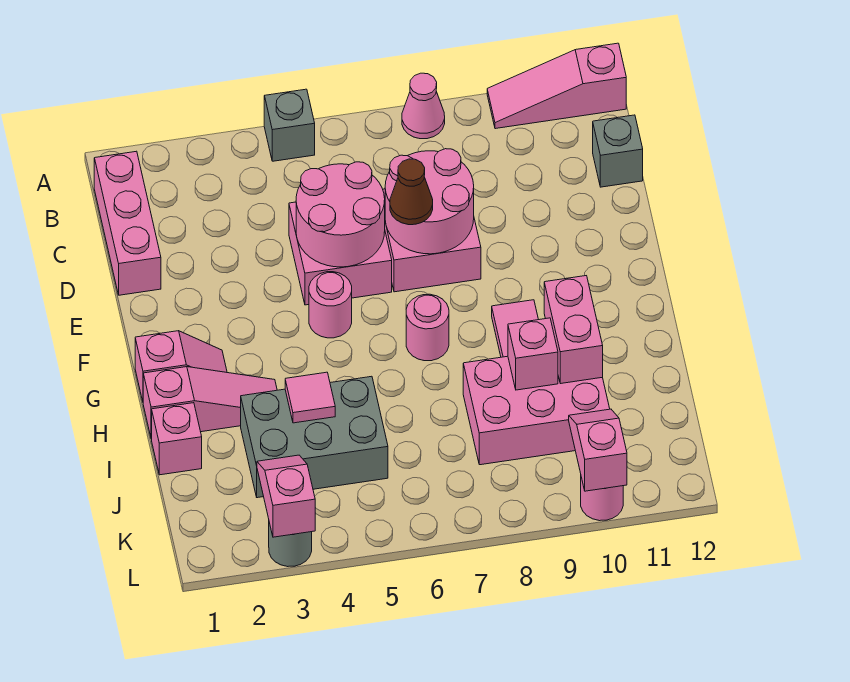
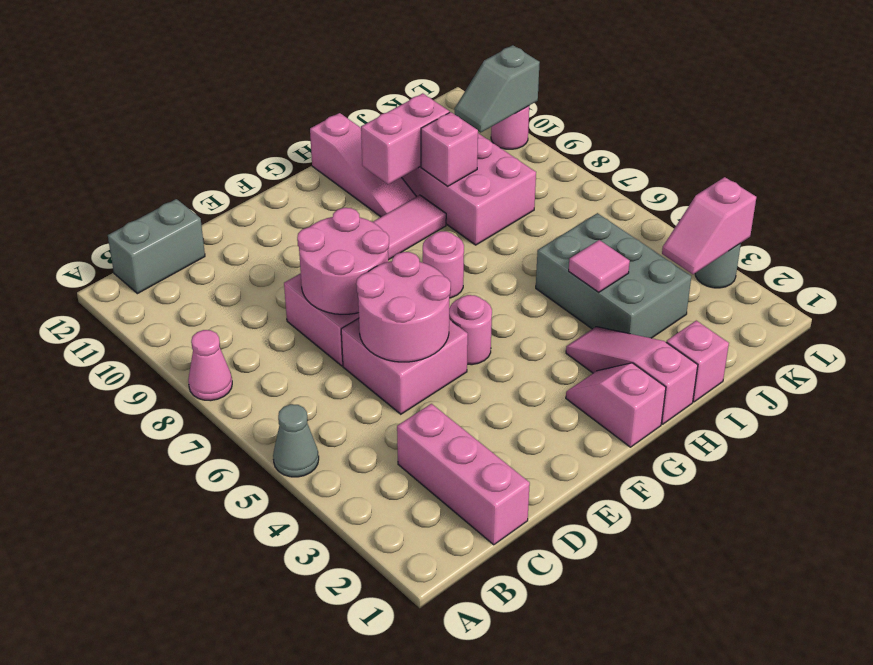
grey brick A5 level 1 -> grey cone A5 level 1
pink slope A10:A12 level 1 top 12 -> pink slope H10:H12 level 1 top 12
pink brick B1:D1 level 1 -> pink brick C1:C3 level 1
grey brick C12 level 1 -> grey brick B12:C12 level 1
brown cone E7 level 3 -> none
pink slope K10:L10 level 2 top L -> grey slope K10:L10 level 2 top L

